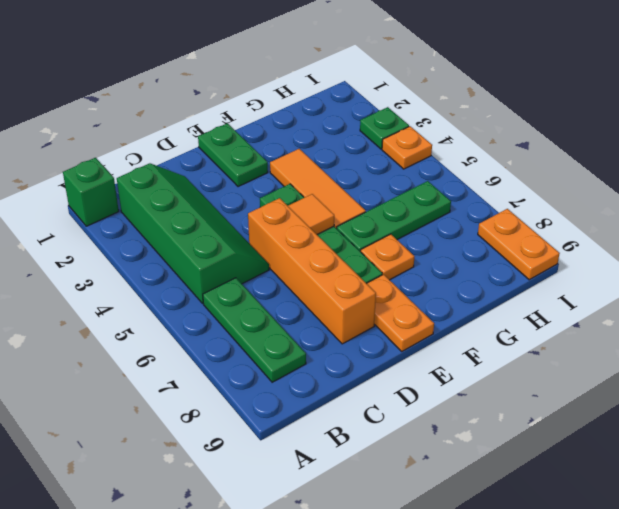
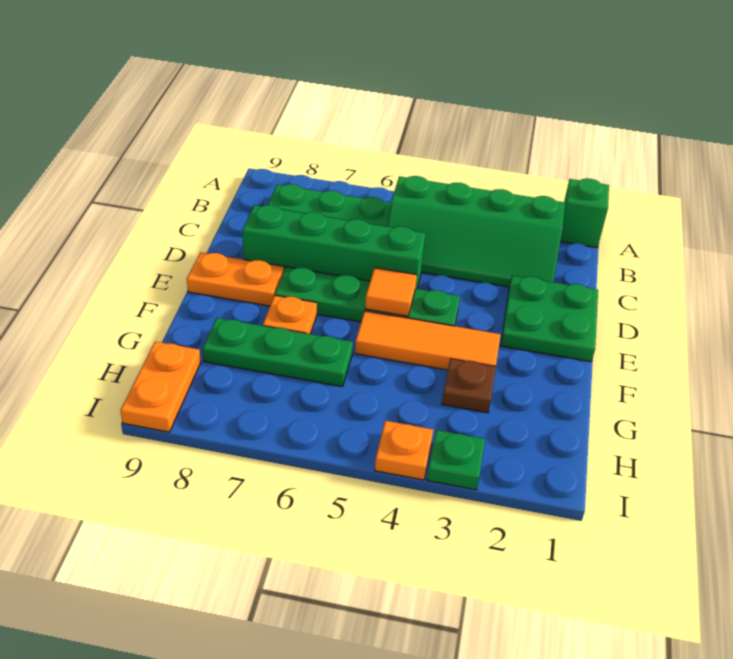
orange brick D5:D8 level 1 -> green brick D5:D8 level 1
green plate E1:E2 level 1 -> green plate D1:E2 level 1
green plate F6:H6 level 1 -> green plate G6:G8 level 1
none -> brown plate G3 level 1
orange plate I8:I9 level 1 -> orange plate H9:I9 level 1

